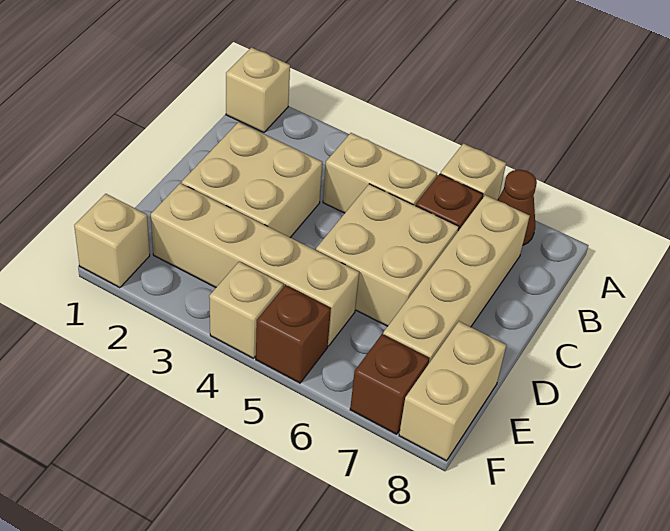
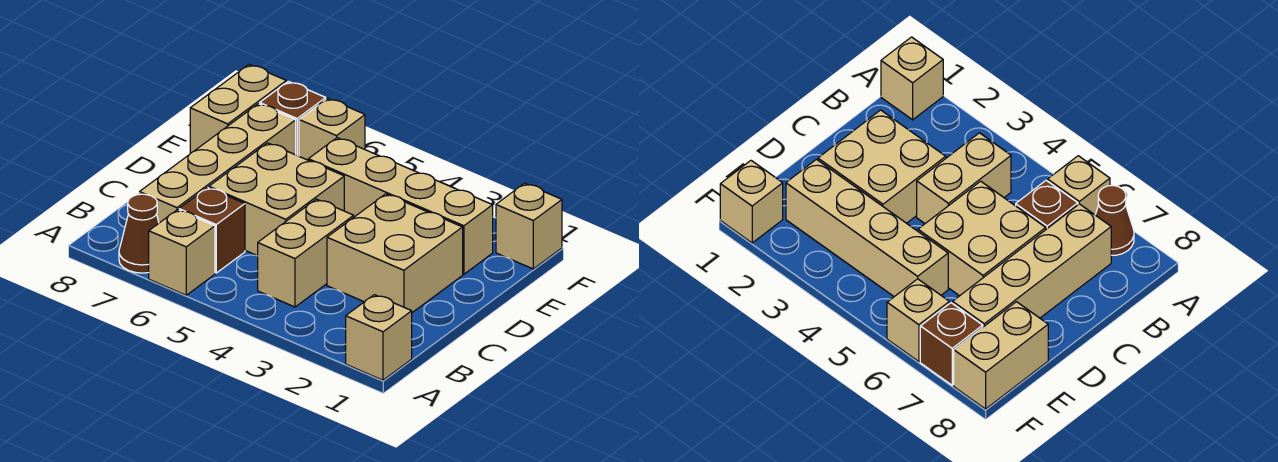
tan brick B4:B5 level 1 -> tan brick B4:C4 level 1
tan brick F4 level 1 -> tan brick F6 level 1
brown brick F5 level 1 -> none

